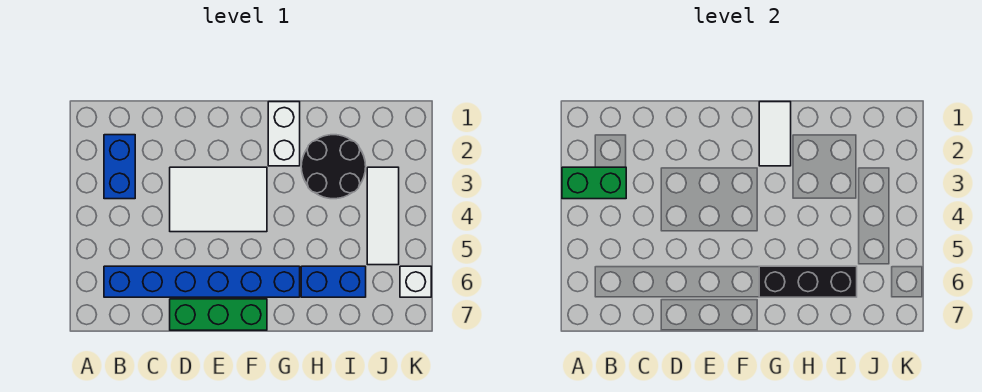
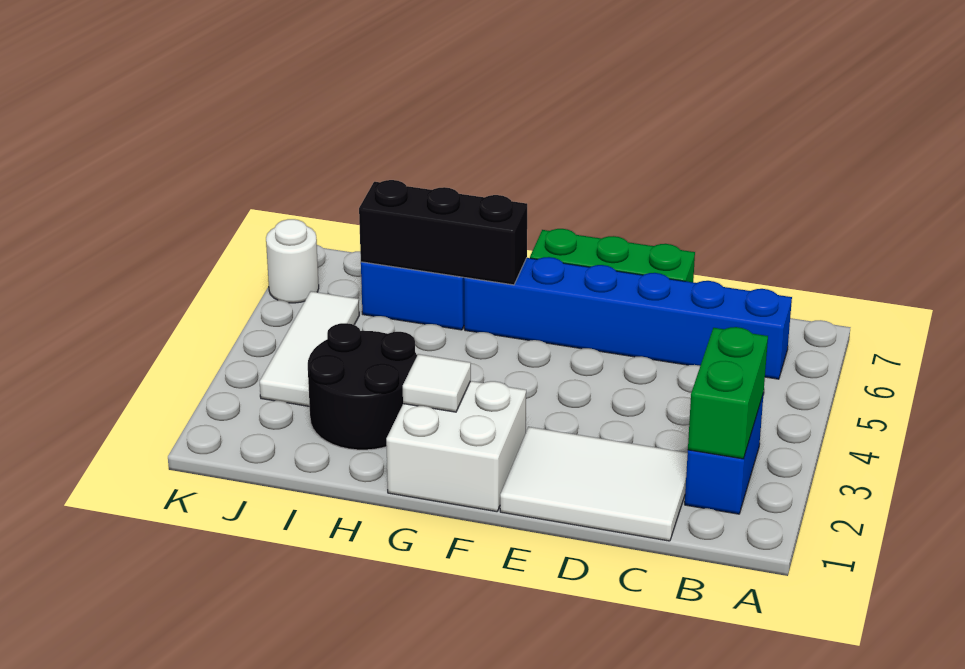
green brick A3:B3 level 2 -> green brick B2:B3 level 2
white tile D3:F4 level 1 -> white tile C1:E2 level 1
white brick G1:G2 level 1 -> white brick F1:G2 level 1
white tile G1:G2 level 2 -> white tile G2 level 2
white brick K6 level 1 -> white round brick K6 level 1

